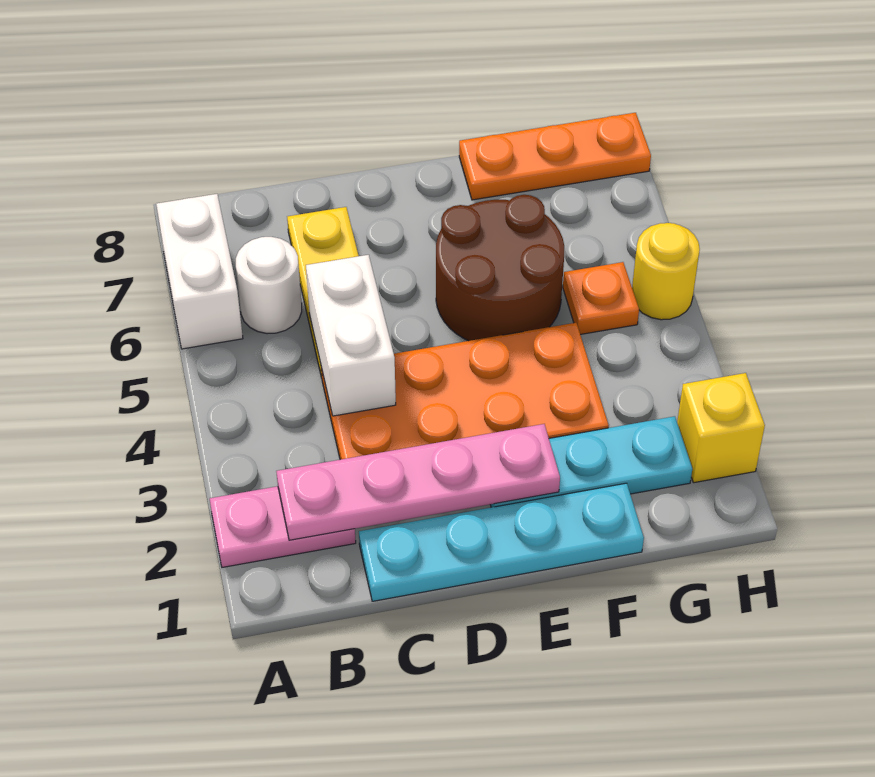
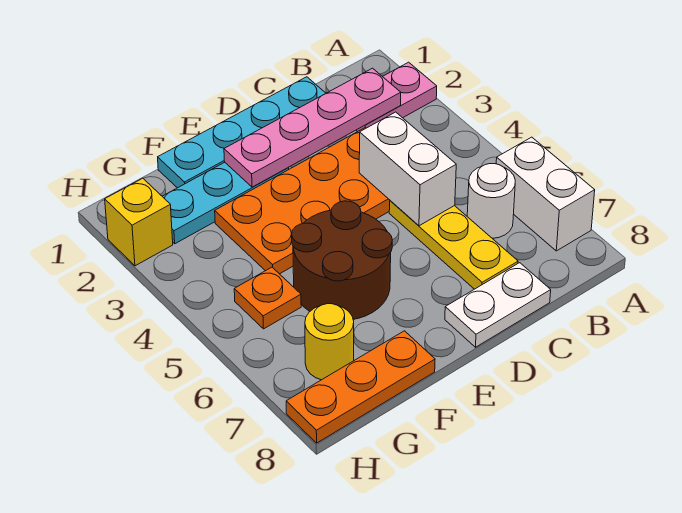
none -> white plate C8:D8 level 1
yellow round brick H5 level 1 -> yellow round brick G7 level 1

